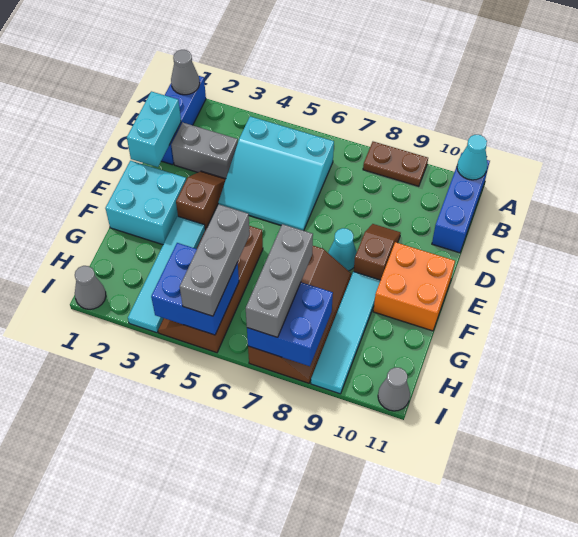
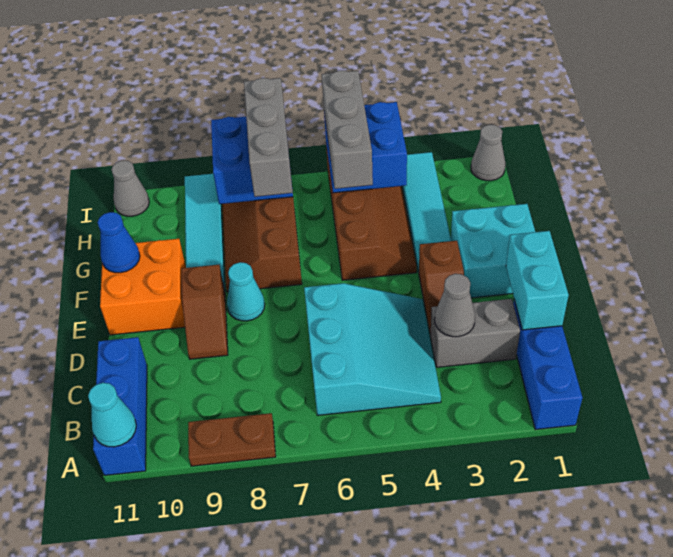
grey cone A1 level 2 -> grey cone C3 level 2
cyan slope B4:D6 level 1 top B -> cyan slope B4:D6 level 1 top 6
none -> blue cone F11 level 2

